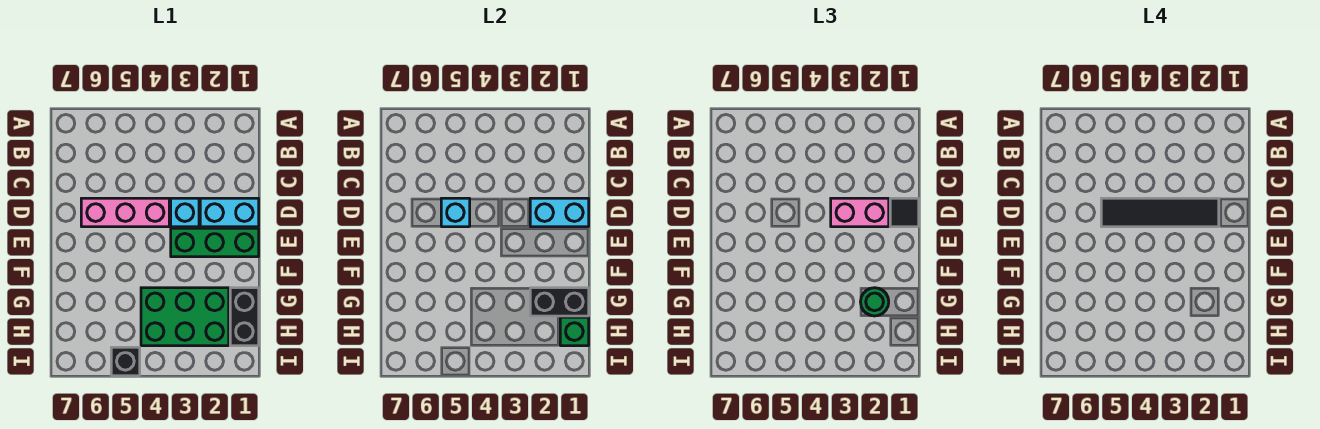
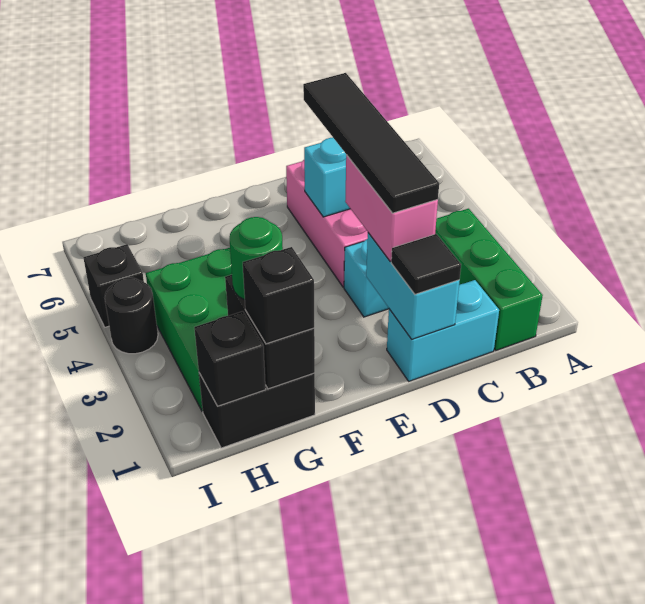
cyan brick D1:D2 level 1 -> cyan brick C1:D1 level 1
green brick E1:E3 level 1 -> green brick B1:B3 level 1
none -> black brick G1 level 3
green brick H1 level 2 -> black brick H1 level 2
none -> black round brick I4 level 1

